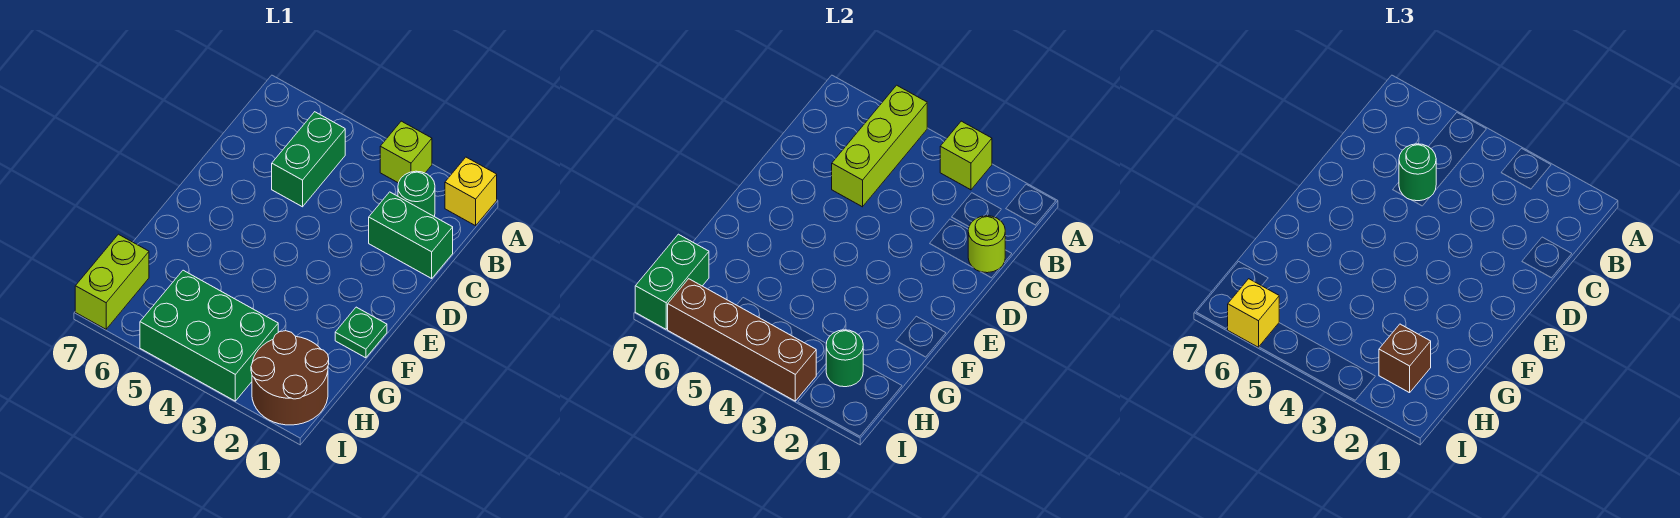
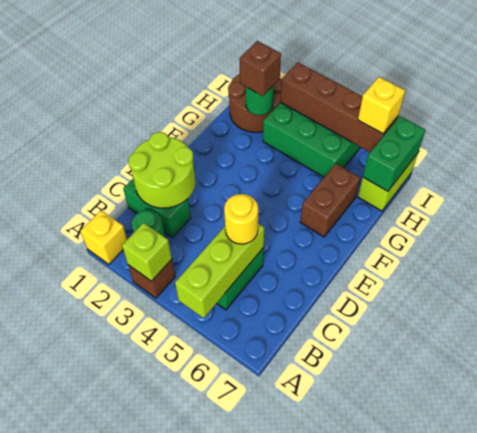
lime brick A3 level 1 -> brown brick A3 level 1
lime round brick C1 level 2 -> lime round brick C1:D2 level 2
green round brick C5 level 3 -> yellow round brick C5 level 3
green plate F1 level 1 -> none
none -> brown brick F6:G6 level 1

